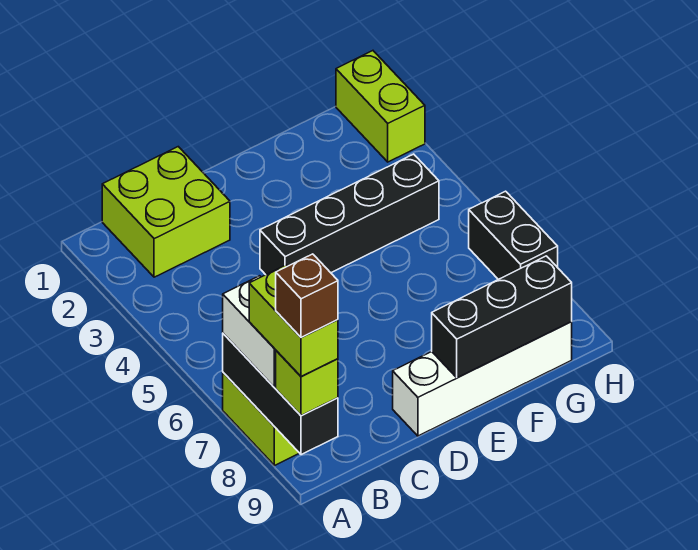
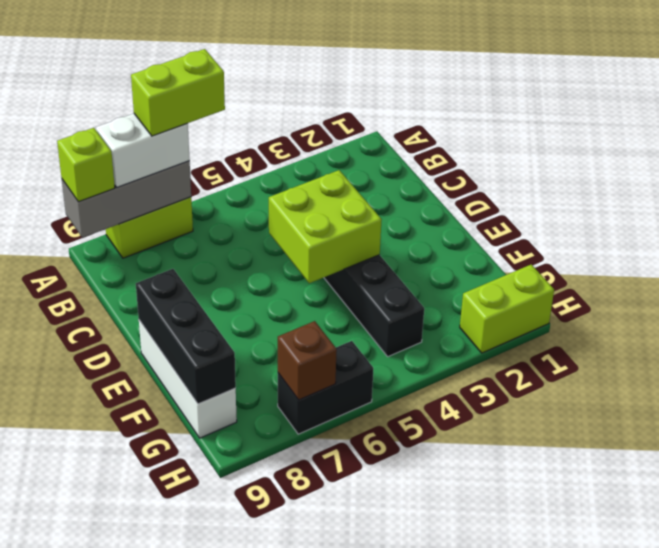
black brick A7:A9 level 2 -> grey brick A7:A9 level 2
lime brick A8:A9 level 4 -> lime brick A6:A7 level 4
brown brick A9 level 5 -> brown brick H7 level 2
lime brick B1:C2 level 1 -> lime brick D4:E5 level 2
white brick D9:G9 level 1 -> white brick E9:G9 level 1

